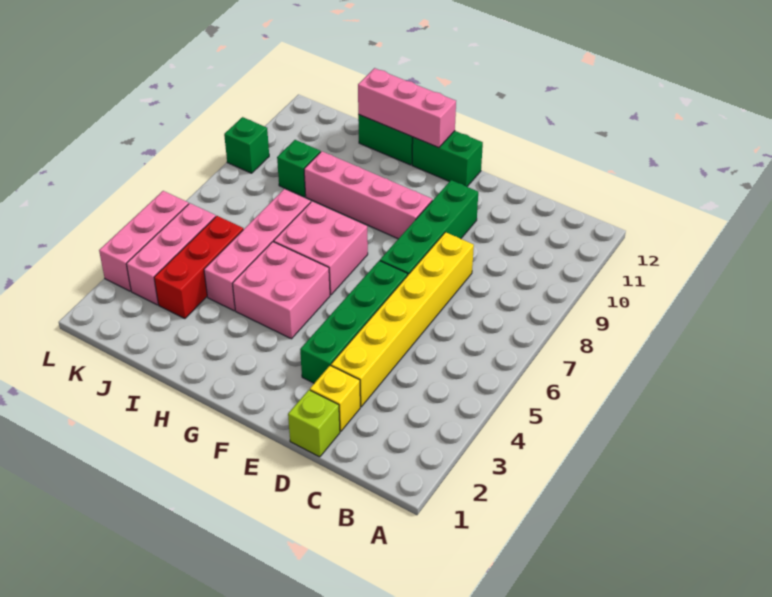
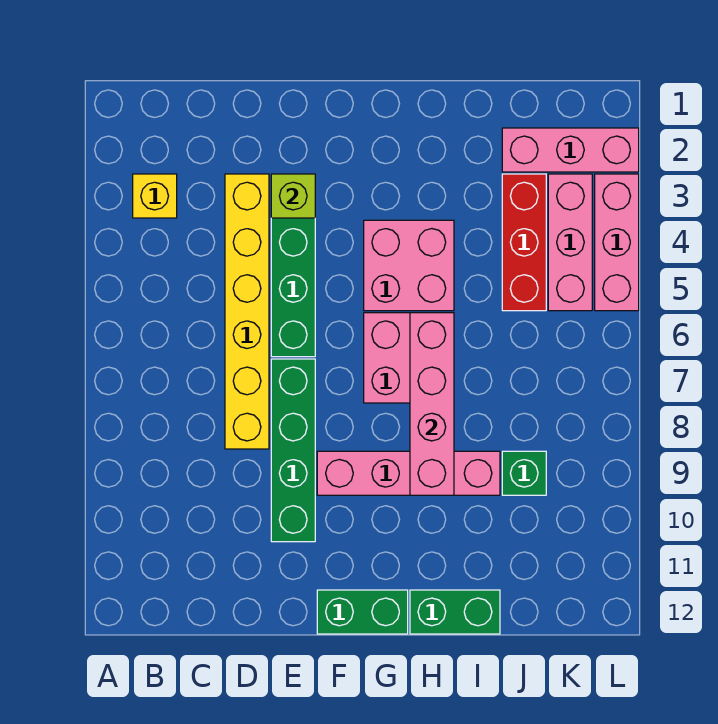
lime brick D1 level 1 -> lime brick E3 level 2
yellow brick D2 level 1 -> yellow brick B3 level 1
pink brick G12:I12 level 2 -> pink brick J2:L2 level 1
pink brick I4:I7 level 1 -> pink brick H6:H9 level 2
green brick L9 level 1 -> none

